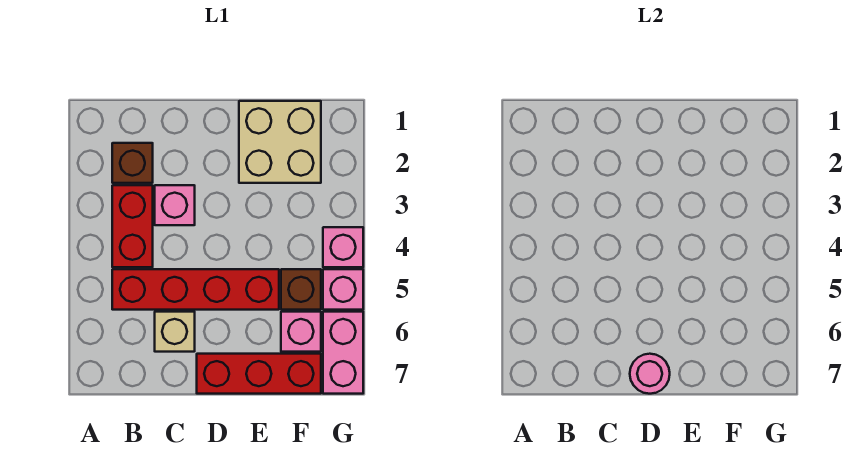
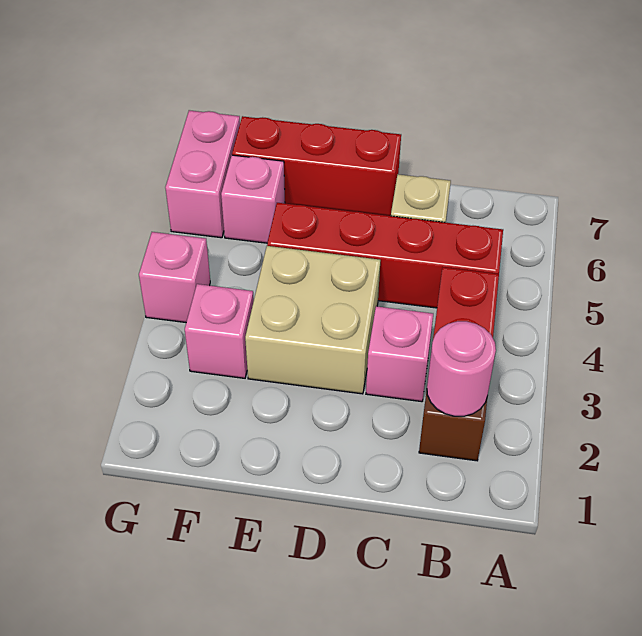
pink round brick D7 level 2 -> pink round brick B2 level 2
tan brick E1:F2 level 1 -> tan brick D3:E4 level 1
brown brick F5 level 1 -> none
pink brick G5 level 1 -> pink brick F3 level 1

